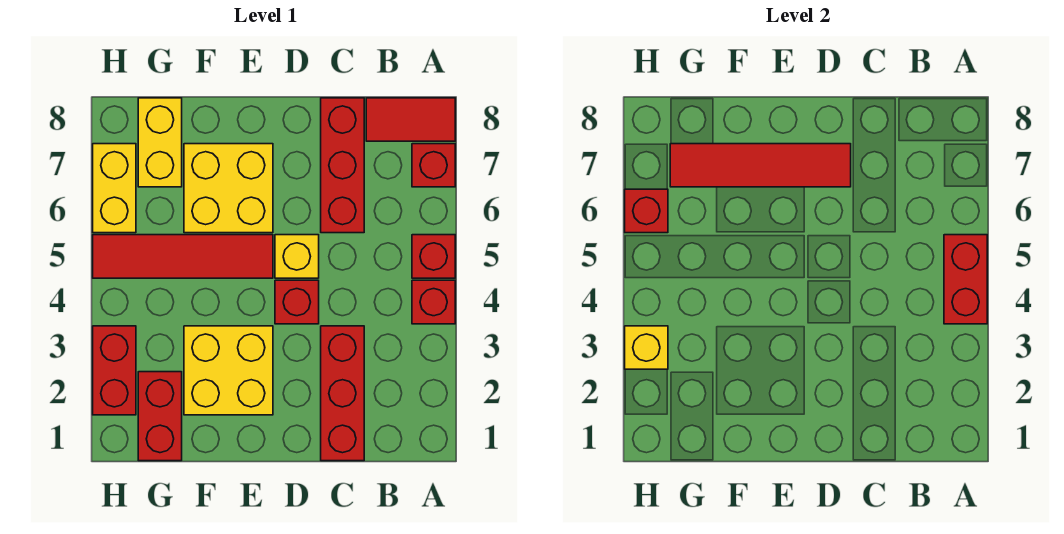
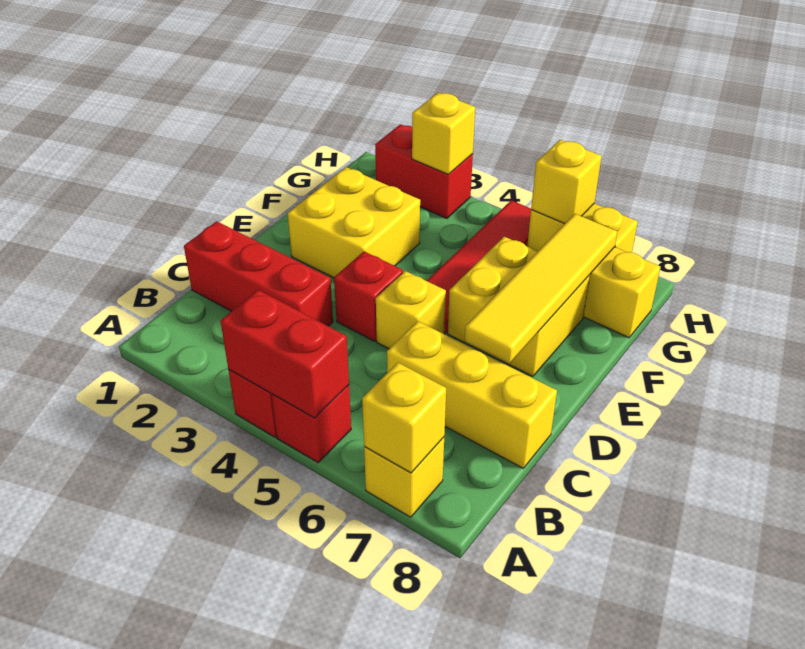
red brick A7 level 1 -> yellow brick A7 level 1
none -> yellow brick A7 level 2
red tile A8:B8 level 1 -> none
red brick C6:C8 level 1 -> yellow brick C6:C8 level 1
red tile D7:G7 level 2 -> yellow tile D7:G7 level 2
red brick G1:G2 level 1 -> none
red brick H6 level 2 -> yellow brick H6 level 2

